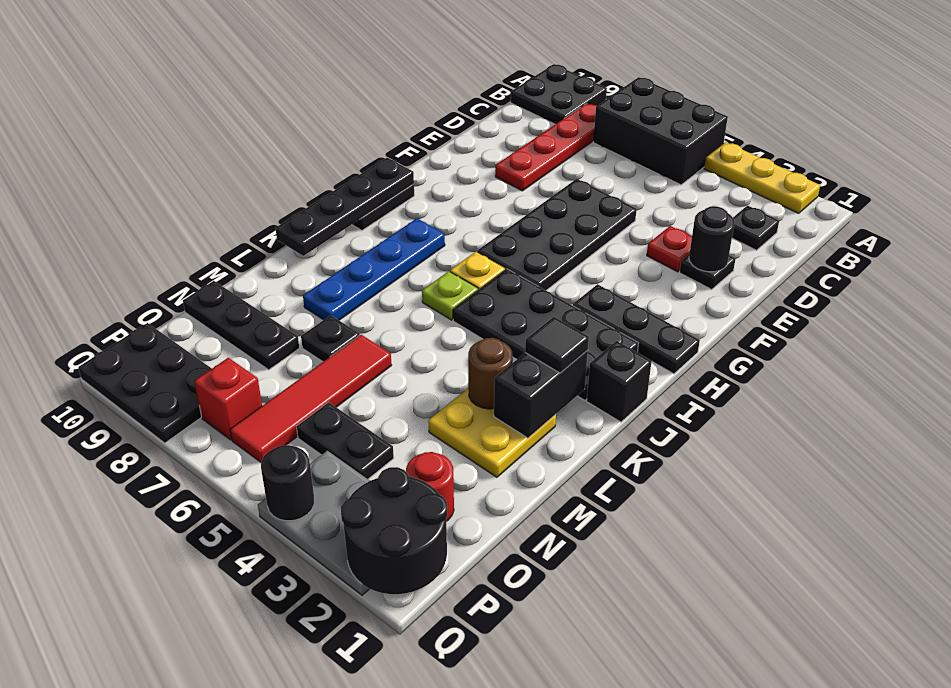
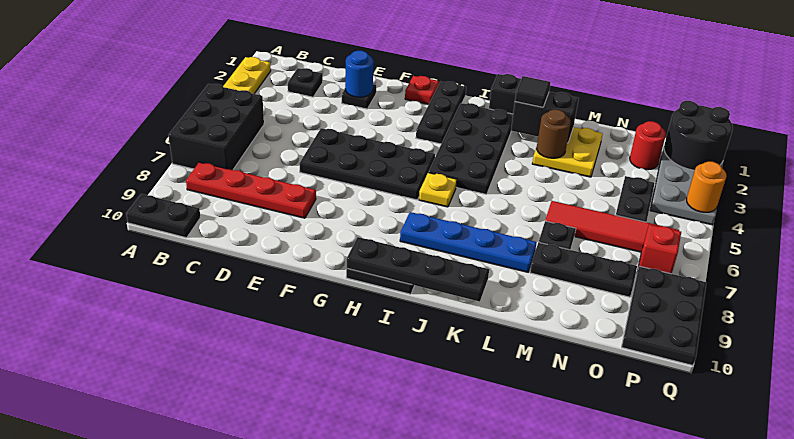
black plate A9:B10 level 1 -> black plate A10:B10 level 1
black round brick E2 level 2 -> blue round brick E2 level 2
red plate E3 level 1 -> red plate G1 level 1
lime plate J6 level 1 -> none
black plate N8:N10 level 1 -> black plate M8:O8 level 1
black round brick Q4 level 2 -> orange round brick Q4 level 2

